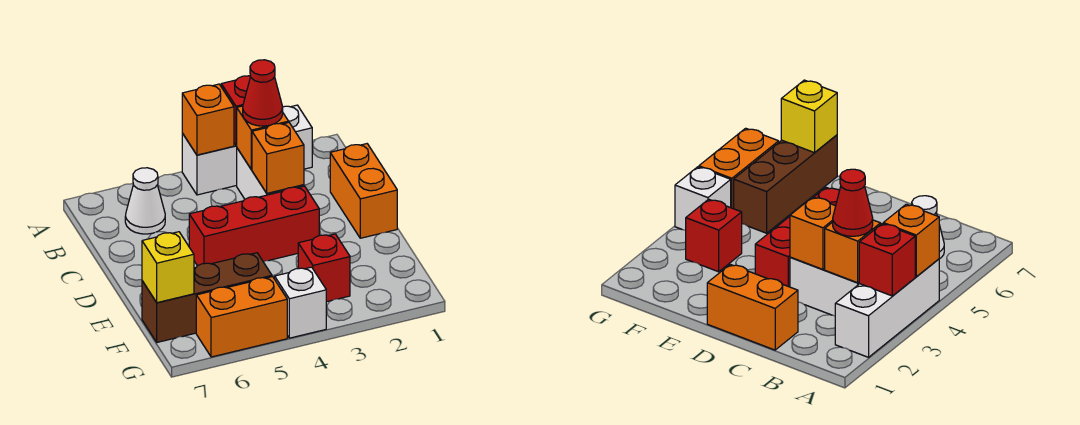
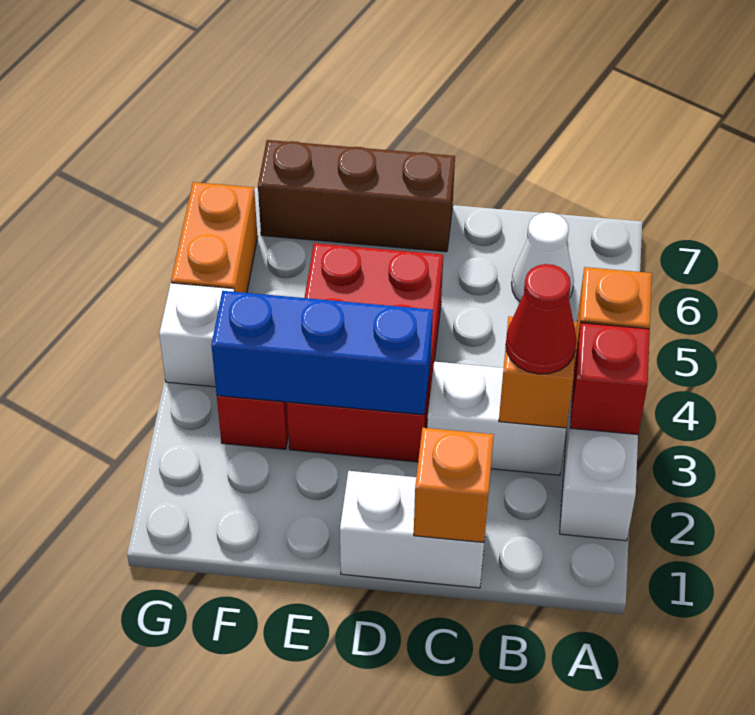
orange brick C1:D1 level 1 -> white brick C1:D1 level 1
orange brick C3 level 2 -> orange brick C1 level 2
red brick D3:D5 level 1 -> red brick D3:E5 level 1
none -> blue brick D3:F3 level 2
brown brick F5:F7 level 1 -> brown brick D7:F7 level 1
yellow brick F7 level 2 -> none

